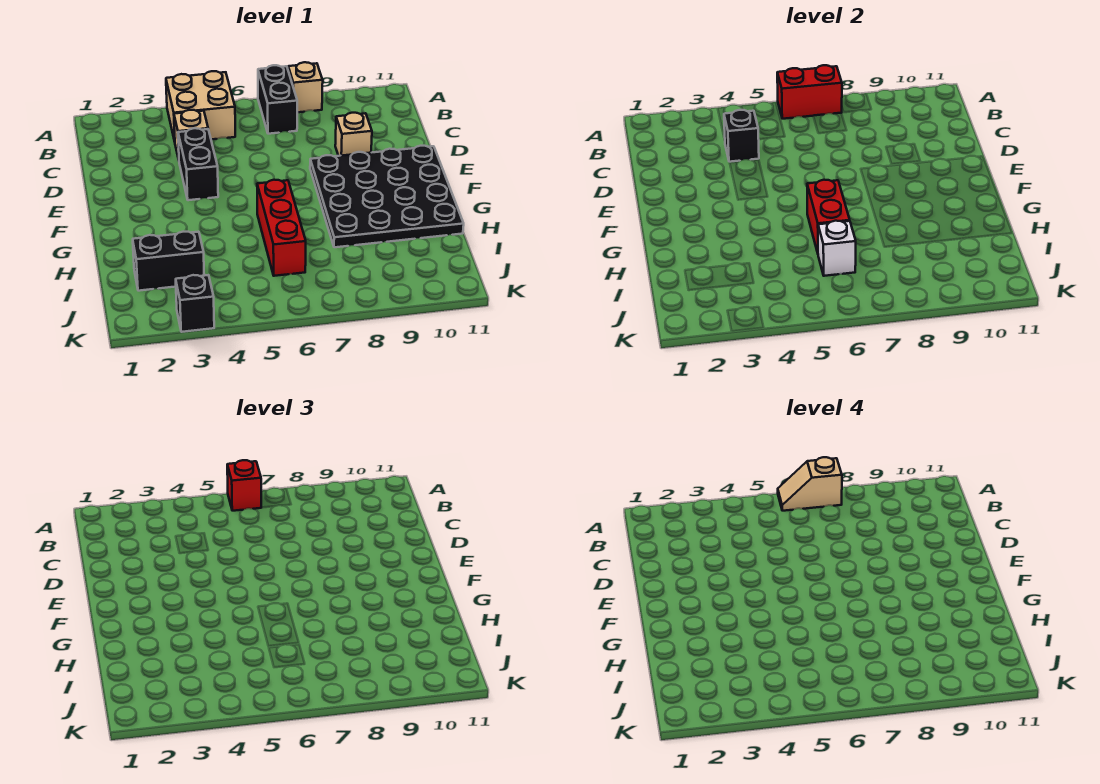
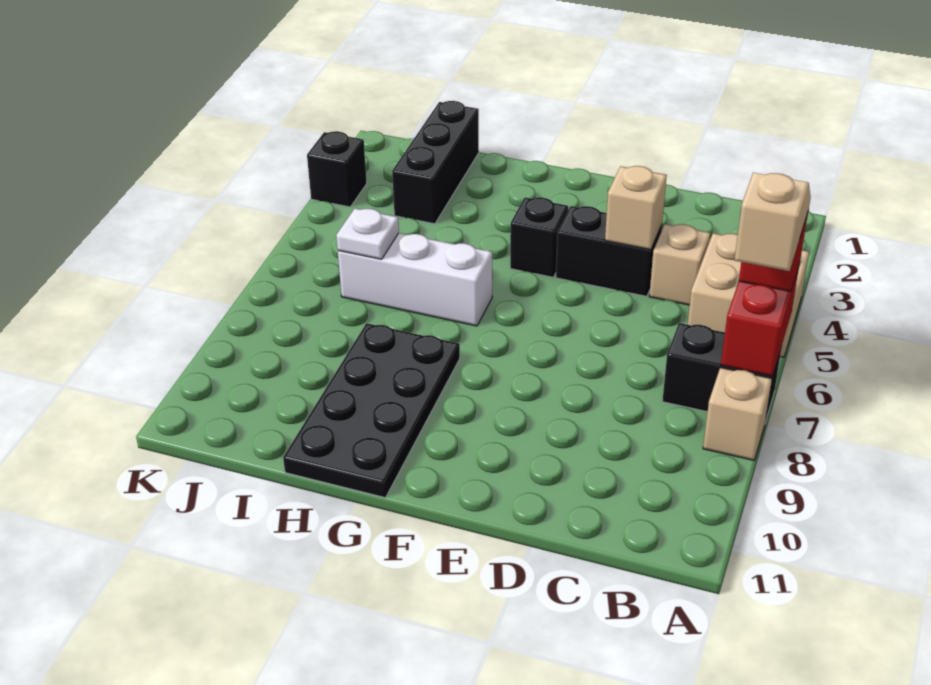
black brick C4 level 2 -> black brick F4 level 1
tan brick D9 level 1 -> tan brick D4 level 2
black plate E8:H11 level 1 -> black plate G8:H11 level 1
red brick G6:I6 level 1 -> white brick G6:I6 level 1
red brick G6:H6 level 2 -> none
black brick I2:I3 level 1 -> black brick I1:I3 level 1
white brick I6 level 2 -> white plate I6 level 2

